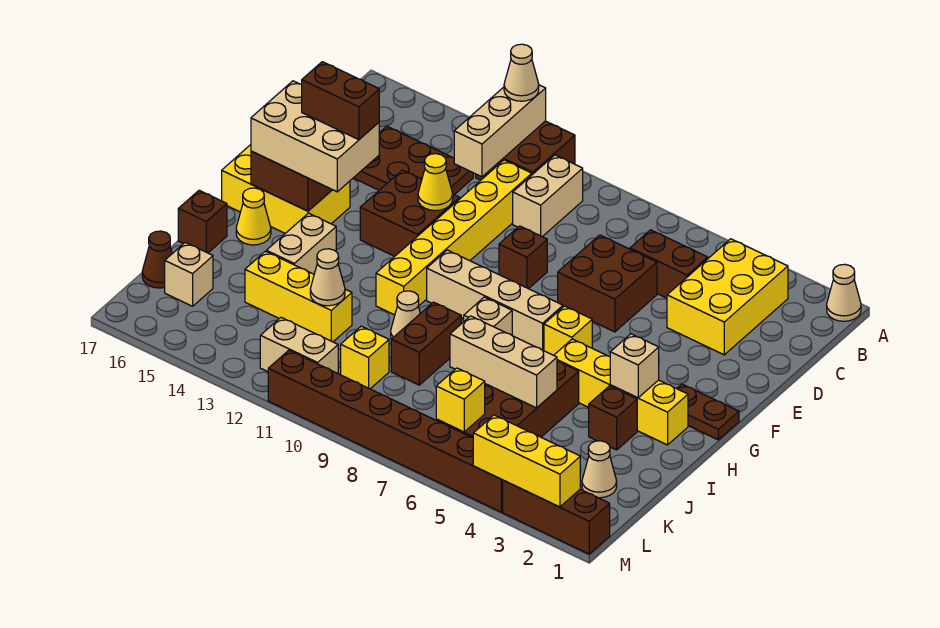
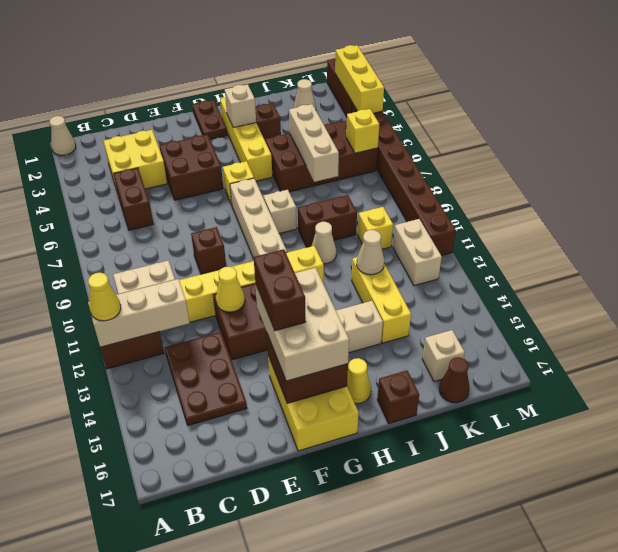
tan cone A12 level 3 -> yellow cone A12 level 3
yellow brick B3:D4 level 1 -> yellow brick C3:D4 level 1
brown brick D6:E7 level 1 -> brown brick E4:F5 level 1

